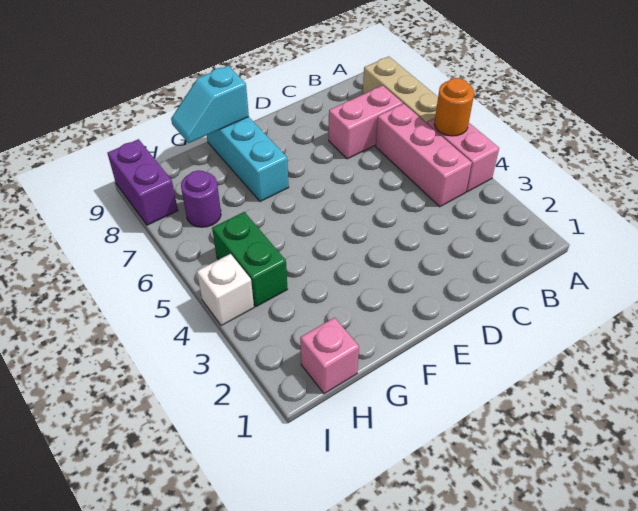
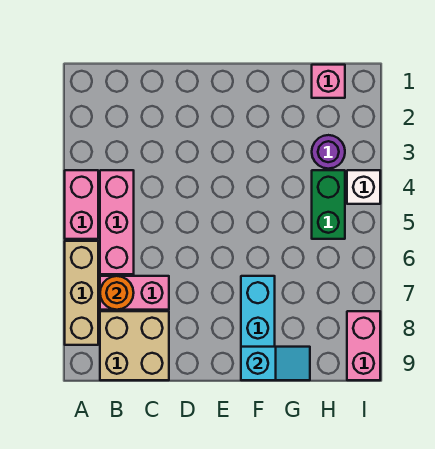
orange round brick A5 level 2 -> orange round brick B7 level 2
none -> tan brick B8:C9 level 1
purple round brick H7 level 1 -> purple round brick H3 level 1
purple brick I8:I9 level 1 -> pink brick I8:I9 level 1

